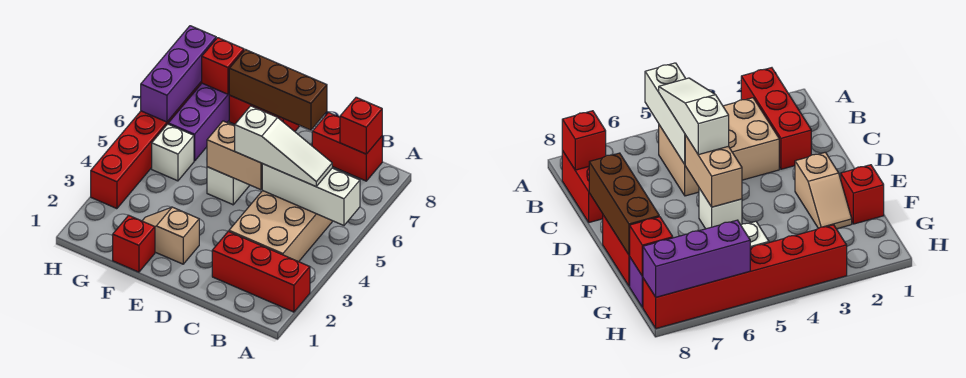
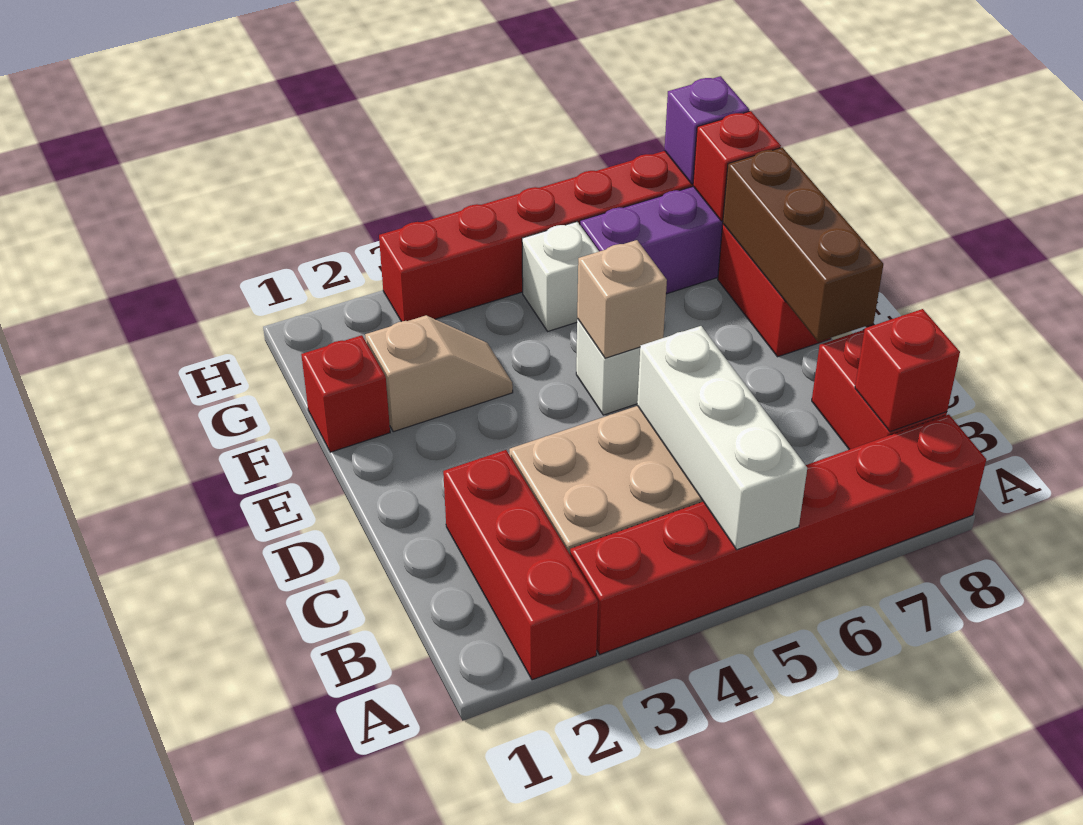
none -> red brick A3:A8 level 1
white slope B5:D5 level 3 top D -> none
tan brick D5:E5 level 2 -> tan brick E5 level 2
tan slope E2:F2 level 1 top E -> tan slope F2:F3 level 1 top 2
purple brick H6:H8 level 2 -> purple brick H8 level 2

